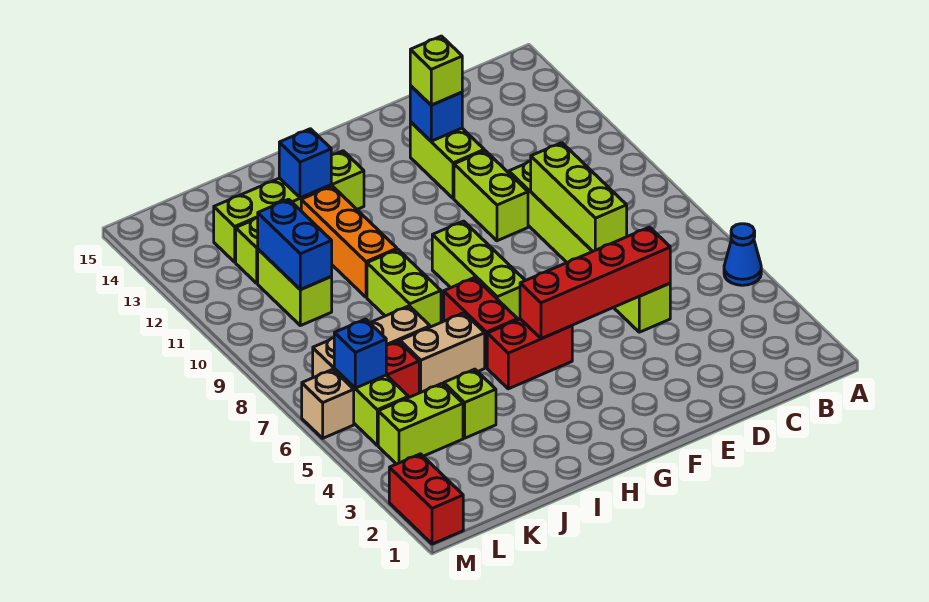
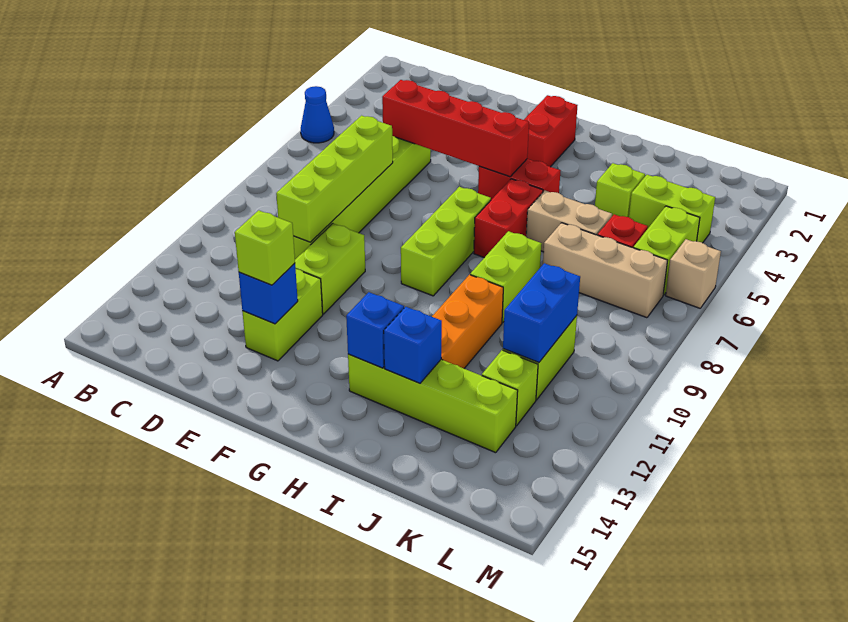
lime brick D7:D9 level 2 -> lime brick D7:D10 level 2
blue brick L6 level 2 -> blue brick H13 level 2
red brick M1:M2 level 1 -> red brick G2:G3 level 1

